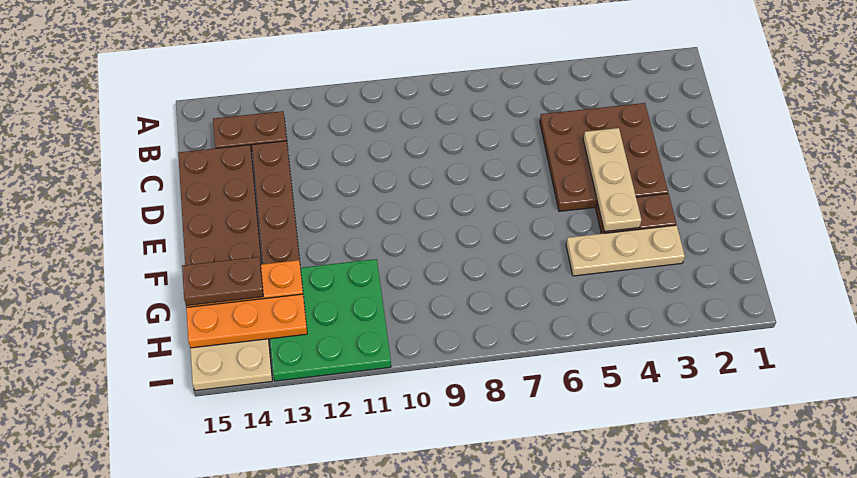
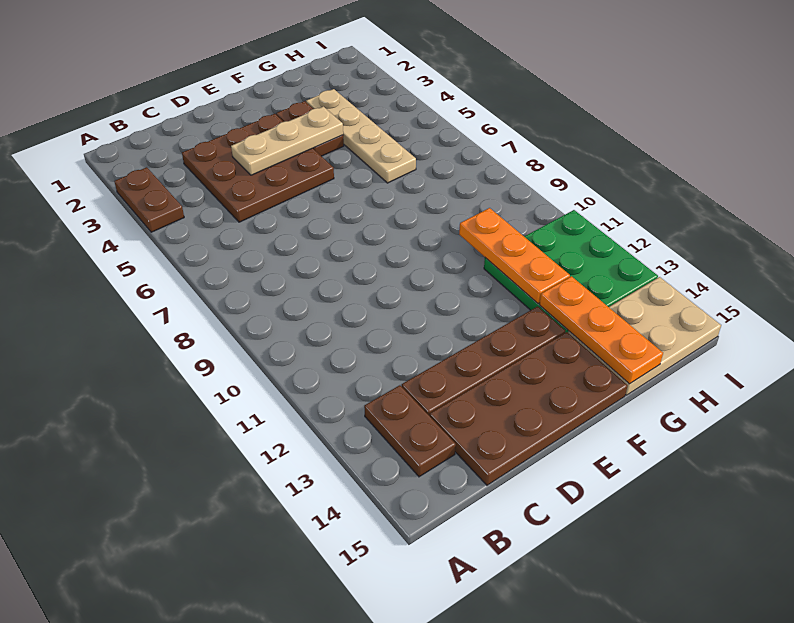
tan plate G3:G5 level 1 -> tan plate G3:G6 level 1
brown plate G14:G15 level 3 -> brown plate A3:A4 level 1
orange plate H13:H15 level 2 -> orange plate G10:G12 level 2

